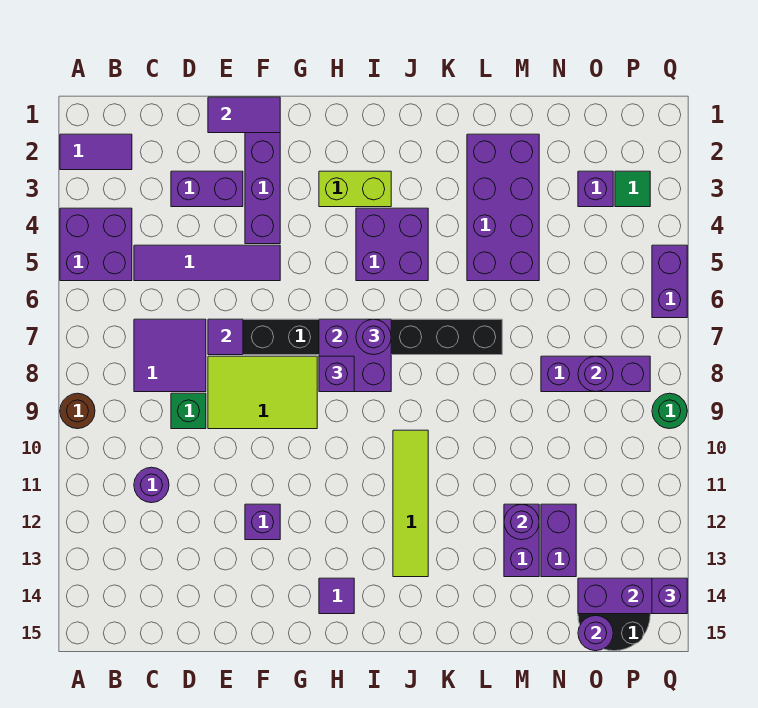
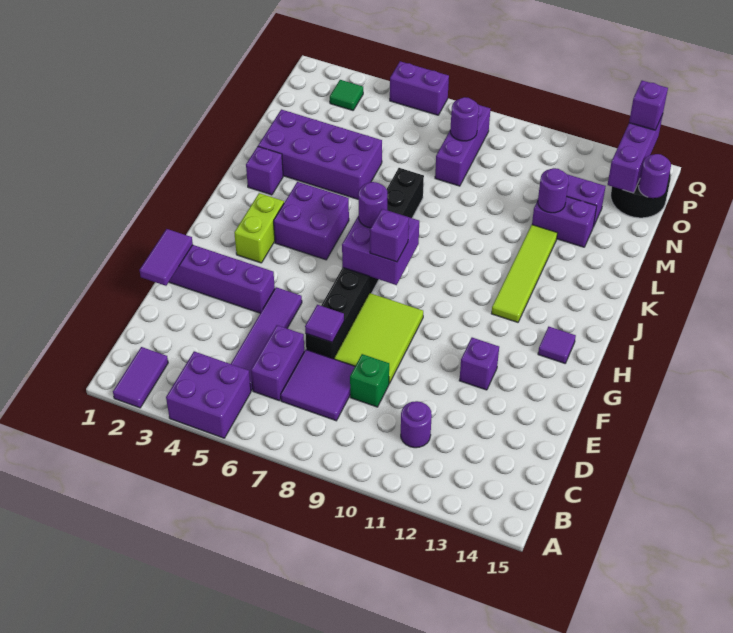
brown round brick A9 level 1 -> none
purple brick D3:E3 level 1 -> purple brick C6:D6 level 1
lime tile J10:J13 level 1 -> lime tile I12:L12 level 1
purple brick O3 level 1 -> purple brick K2 level 1
green round brick Q9 level 1 -> none

